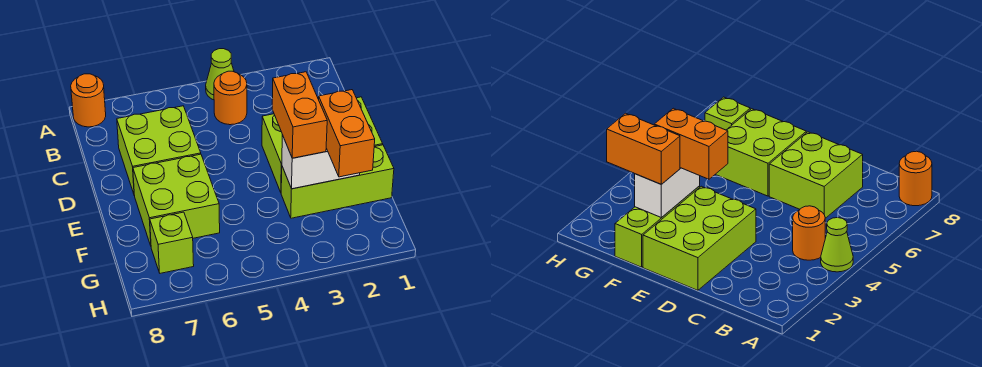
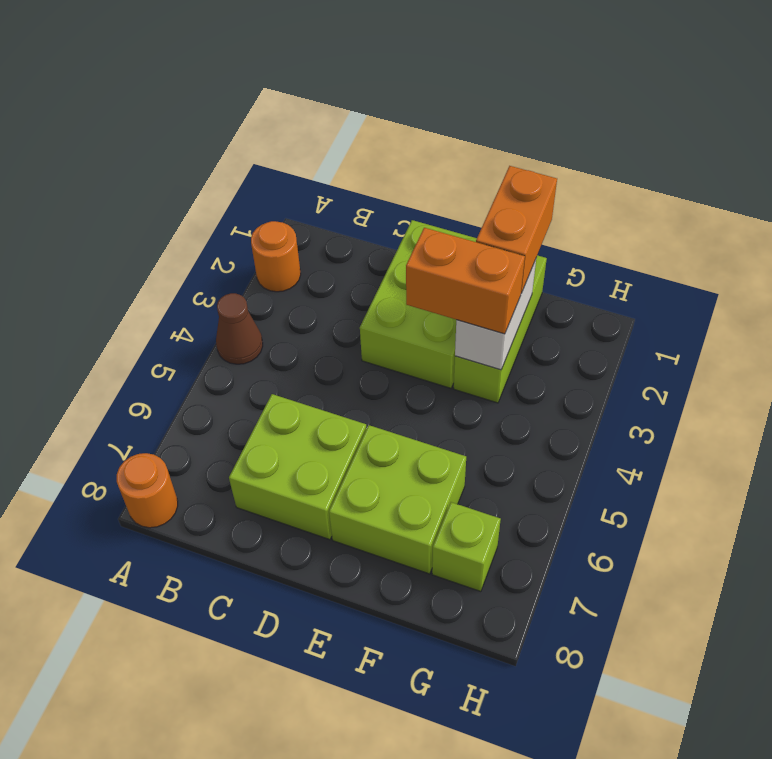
lime cone A4 level 1 -> brown cone A4 level 1
orange round brick B4 level 1 -> orange round brick A2 level 1
orange brick F2:G2 level 3 -> orange brick F1:F2 level 3

